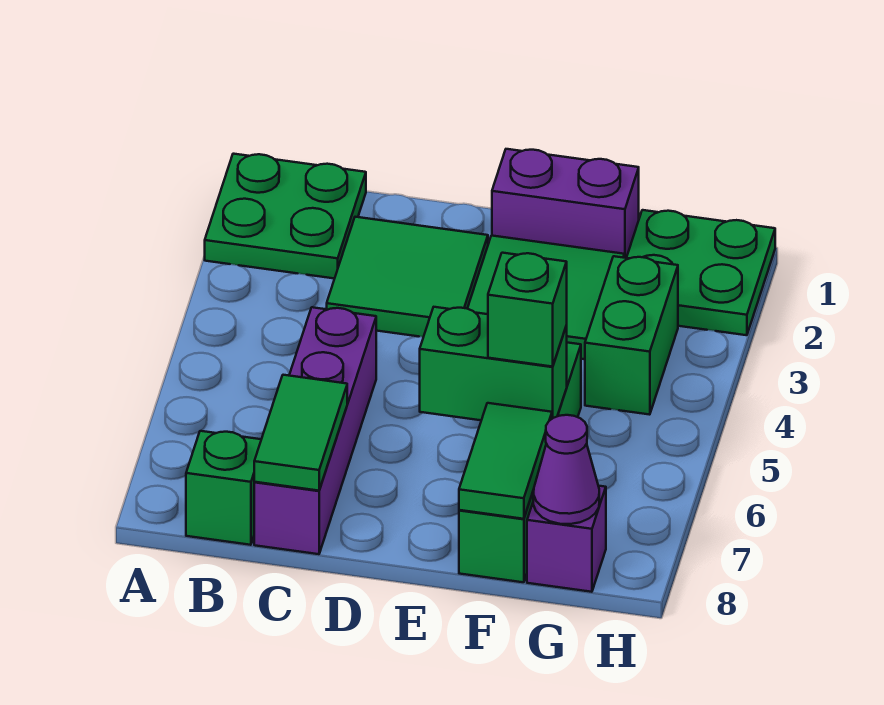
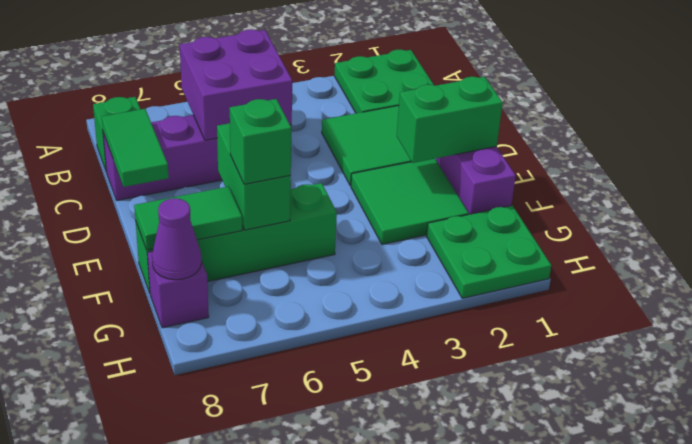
none -> purple brick B5:C6 level 2
green tile C7:C8 level 2 -> green tile C8:D8 level 2
green brick G3:G4 level 1 -> green brick E1:E2 level 2

